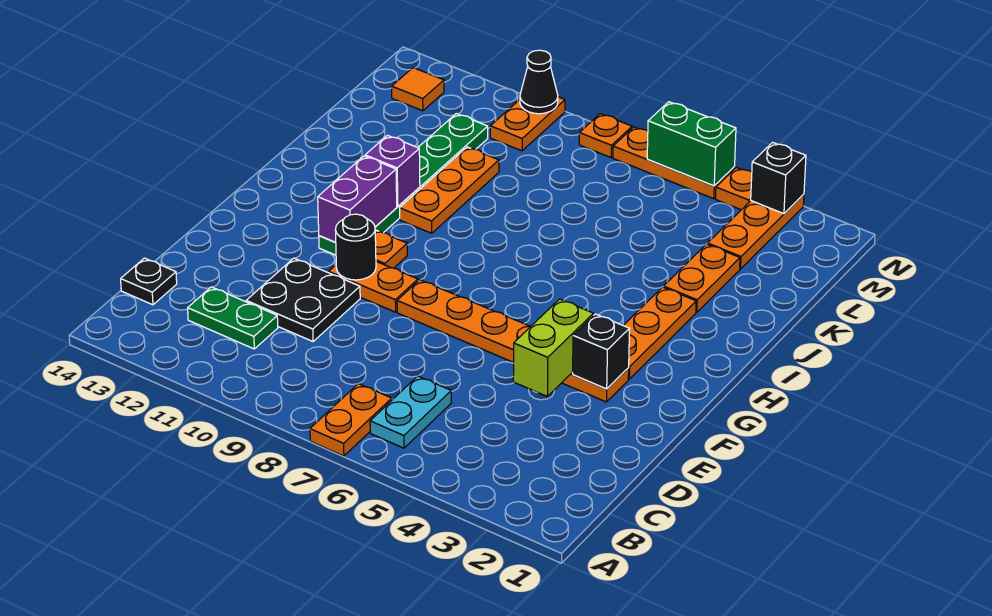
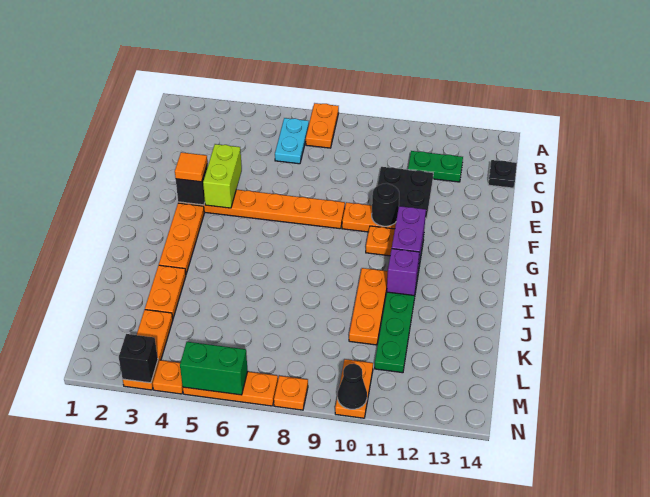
orange tile M13 level 1 -> orange tile F3 level 3

